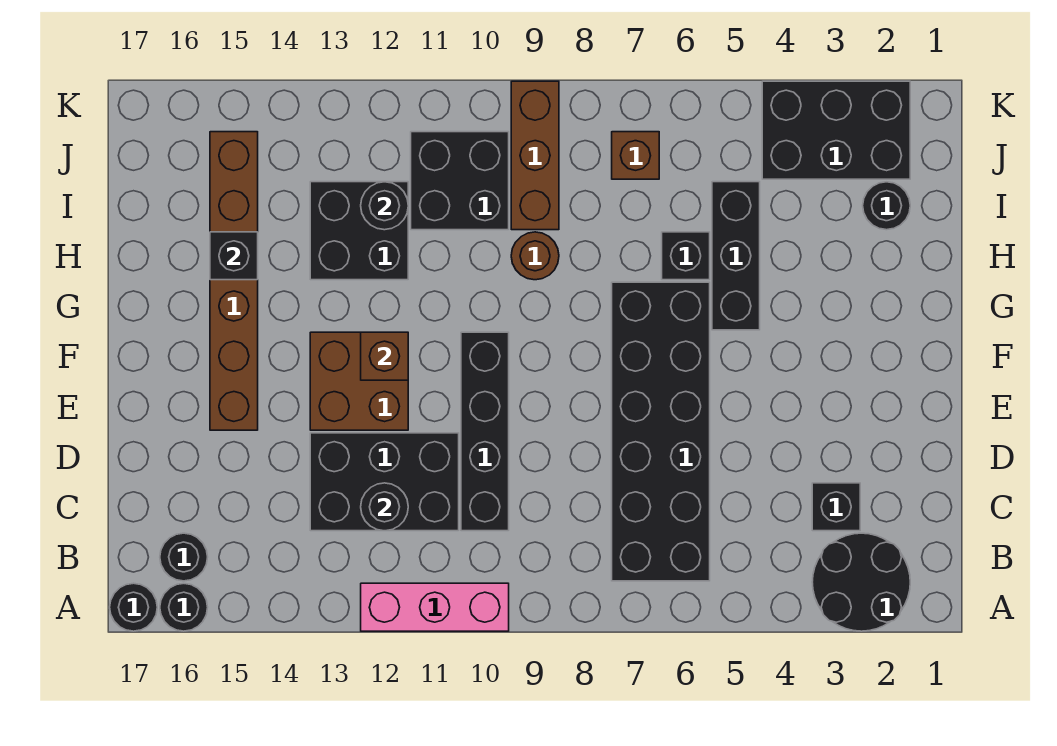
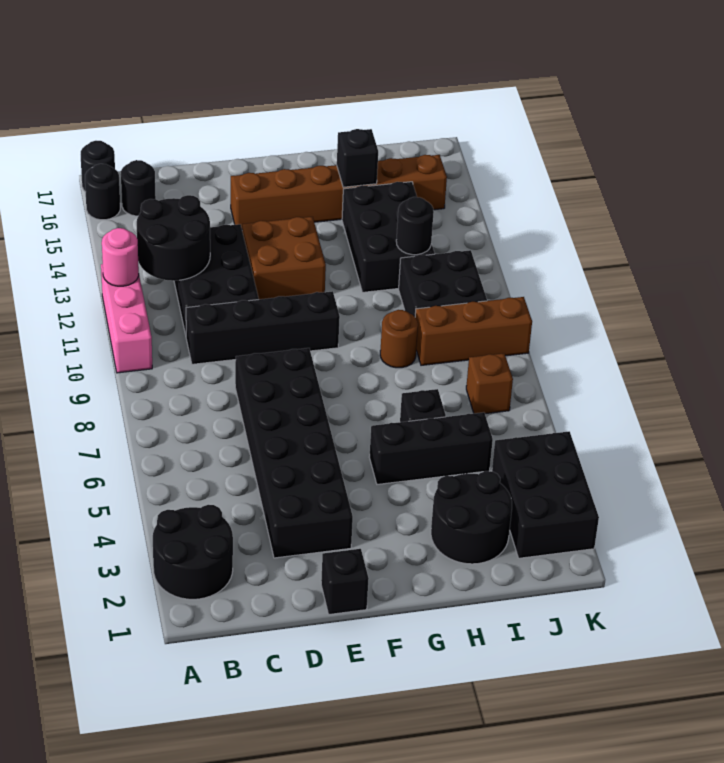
none -> pink round brick A12 level 2
black brick B6:G7 level 1 -> black brick D3:E8 level 1
black brick C3 level 1 -> black brick E1 level 1
black round brick C12 level 2 -> black round brick B12:C13 level 2
brown brick F12 level 2 -> none
black brick H12:I13 level 1 -> black brick H12:I14 level 1
black round brick I2 level 1 -> black round brick H2:I3 level 1

